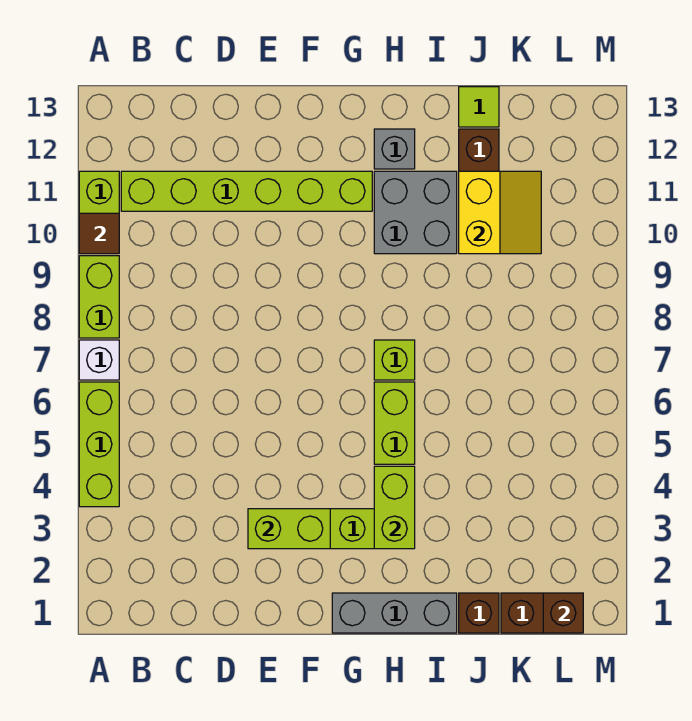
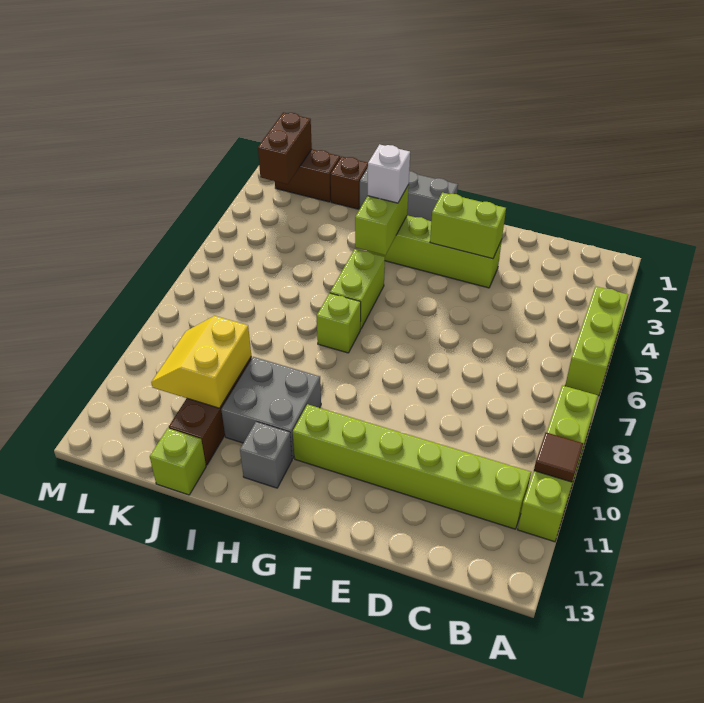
white brick A7 level 1 -> white brick H3 level 3
lime tile J13 level 1 -> lime brick J13 level 1
brown brick L1 level 2 -> brown brick L1:L2 level 2

